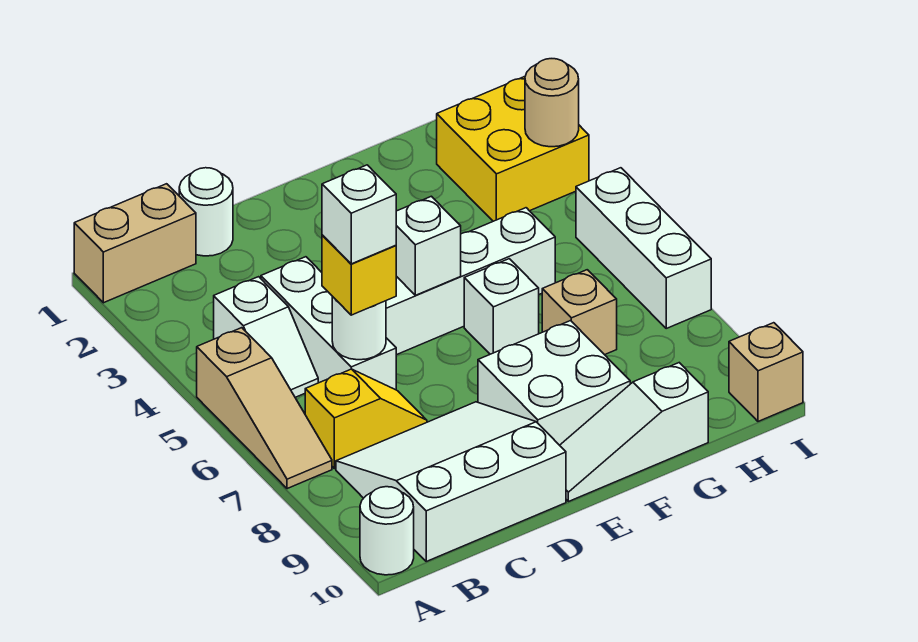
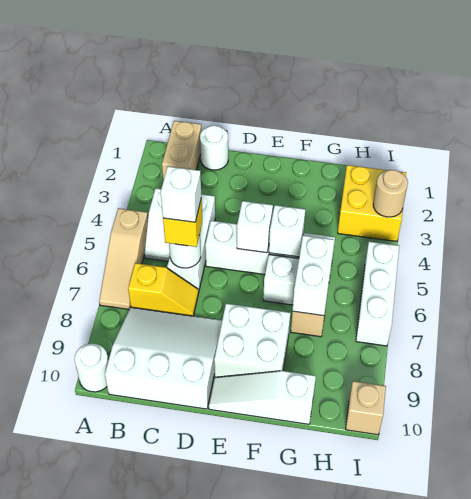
tan brick A1:B1 level 1 -> tan brick B1:B2 level 1
none -> white brick F5 level 2
none -> white brick G6:G7 level 2

